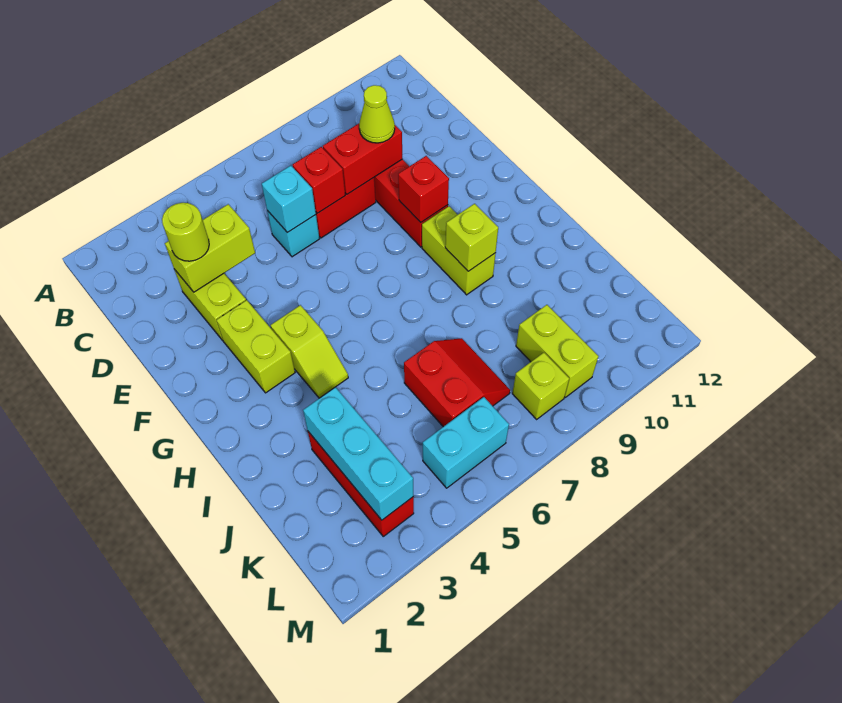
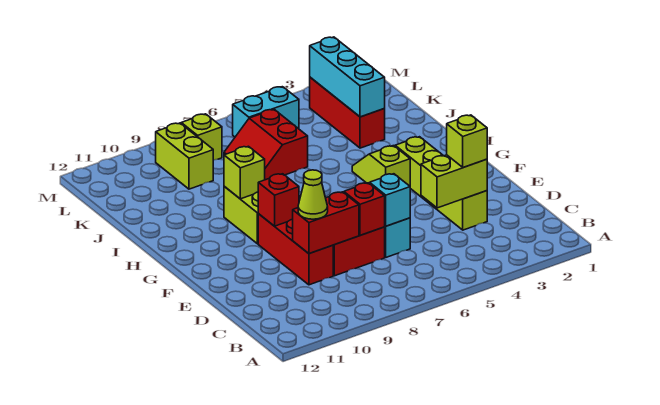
lime round brick D3 level 3 -> lime brick D3 level 3

